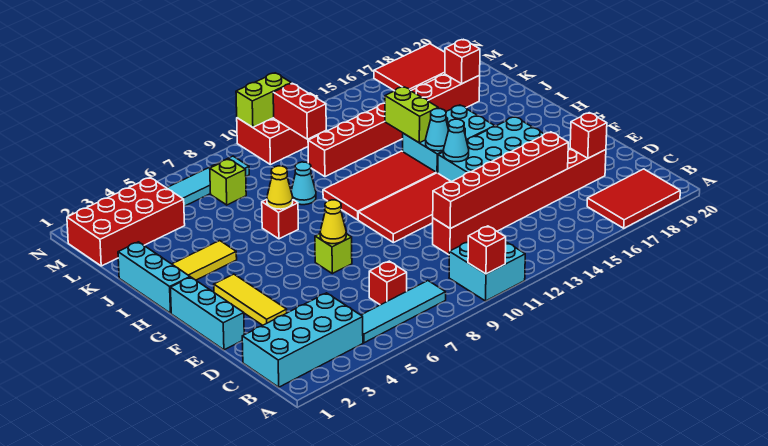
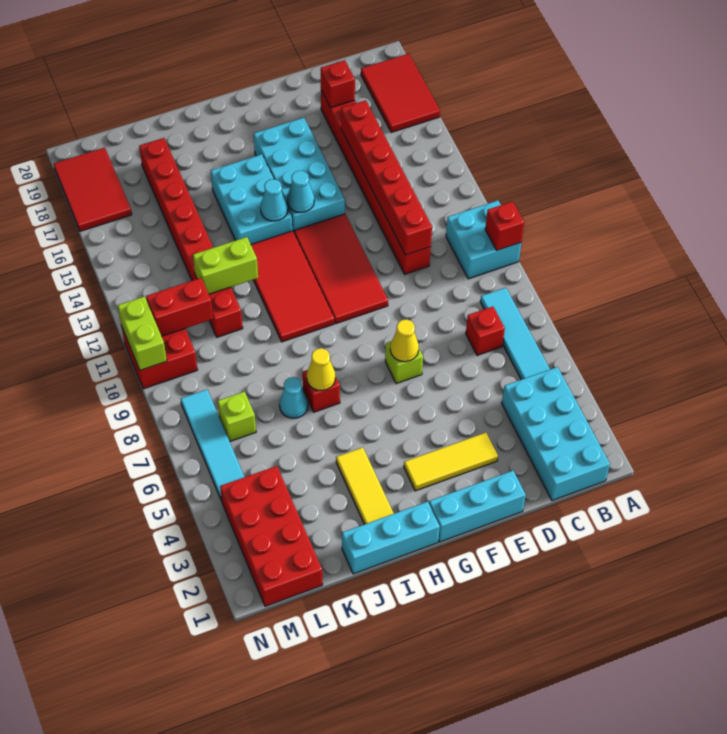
lime brick I14:J14 level 2 -> lime brick J12:K12 level 2
cyan cone J9 level 1 -> cyan cone J7 level 1
red brick K18 level 2 -> none

